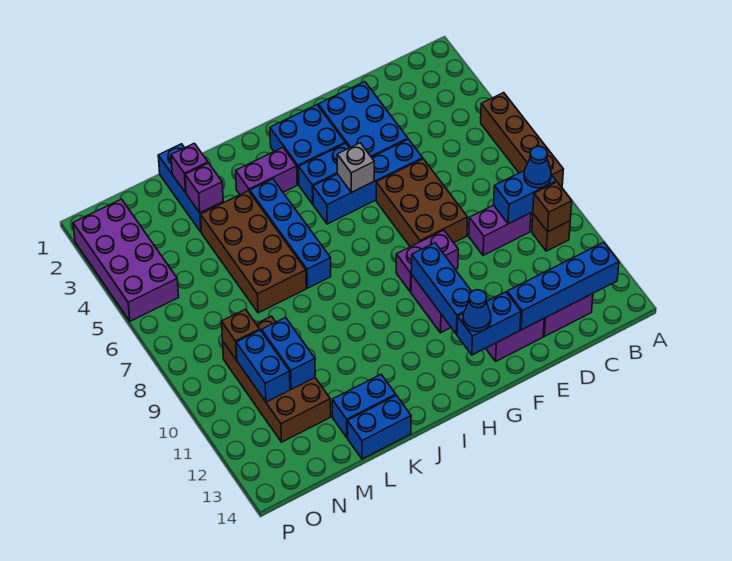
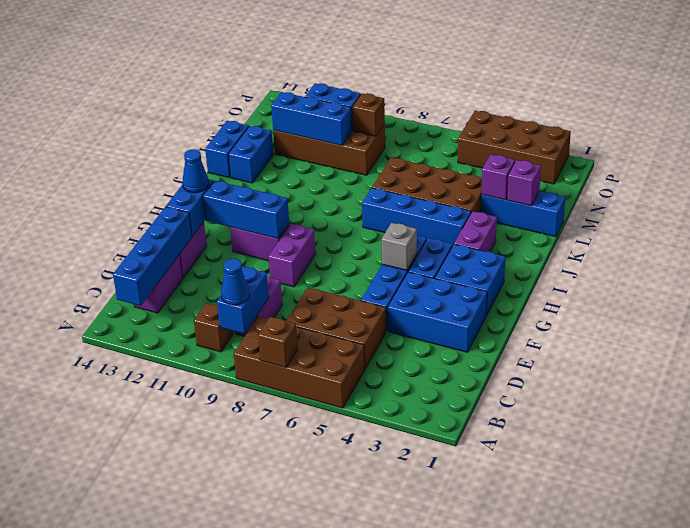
brown brick A5:A8 level 1 -> brown brick A5:B8 level 1
brown brick B10 level 2 -> brown brick A7 level 2
brown brick E6:F8 level 1 -> brown brick C5:D7 level 1
blue brick M10:M11 level 2 -> blue brick M10:M12 level 2
purple brick O2:P5 level 1 -> brown brick O2:P5 level 1

